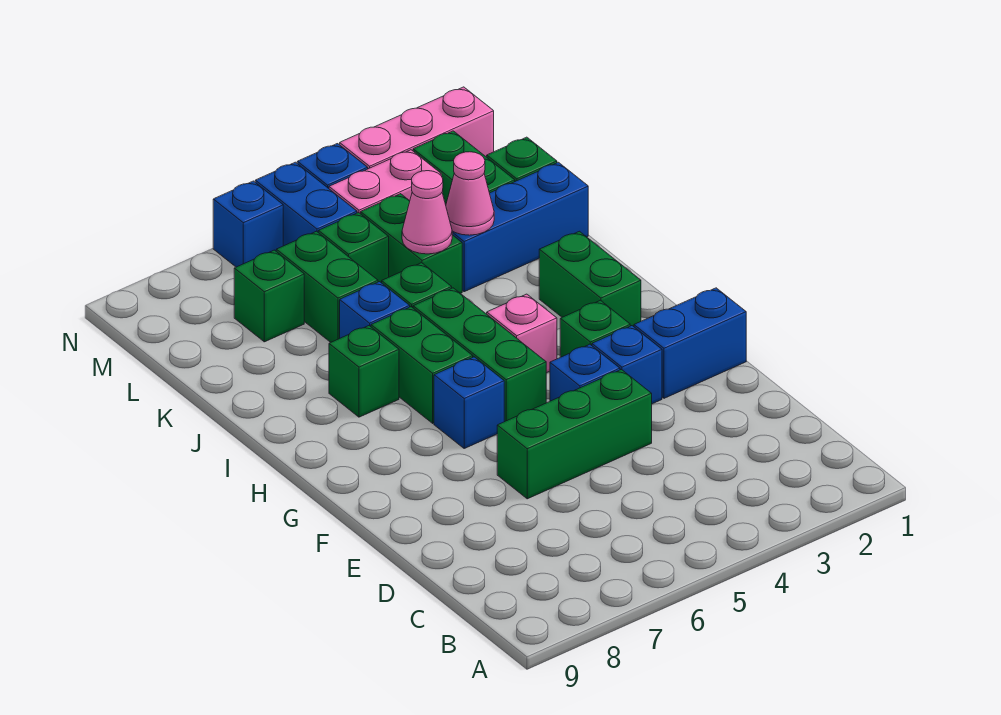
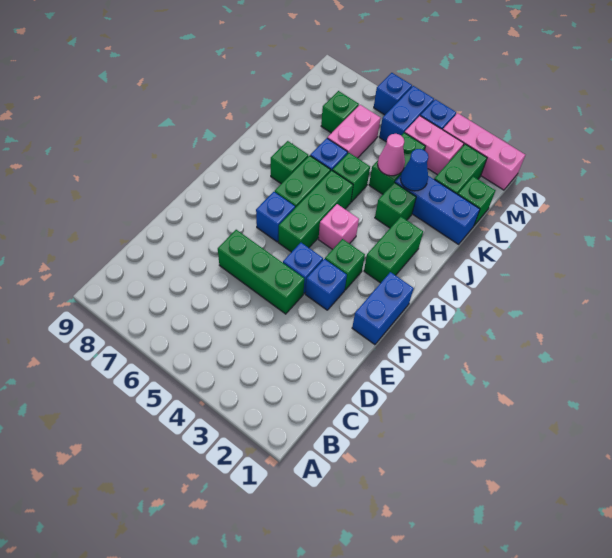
blue brick F1:F2 level 1 -> blue brick F1:G1 level 1
pink cone K3 level 2 -> blue cone K3 level 2
green brick K6:L6 level 1 -> pink brick K6:L6 level 1
green brick L5 level 1 -> green brick J3 level 1

